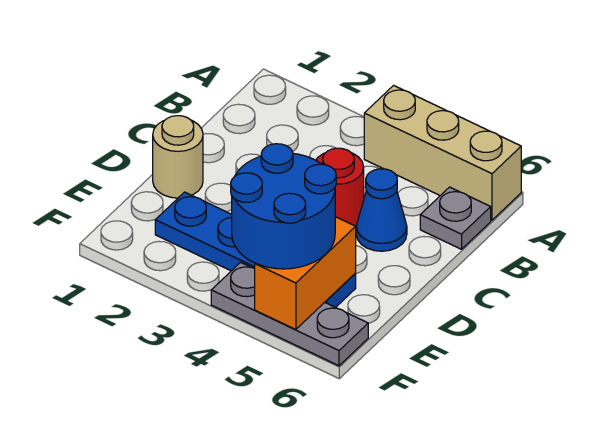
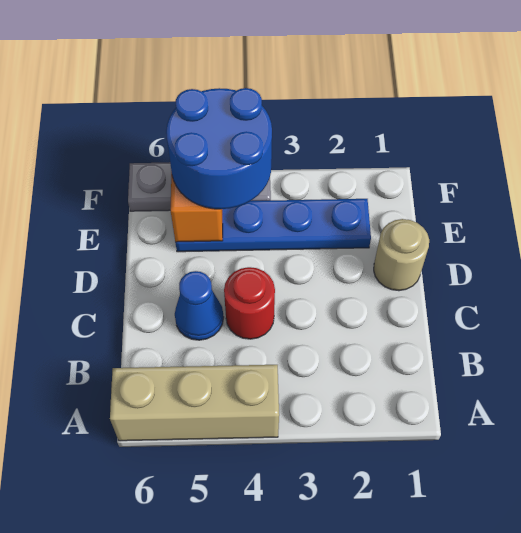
grey plate B6 level 1 -> none

